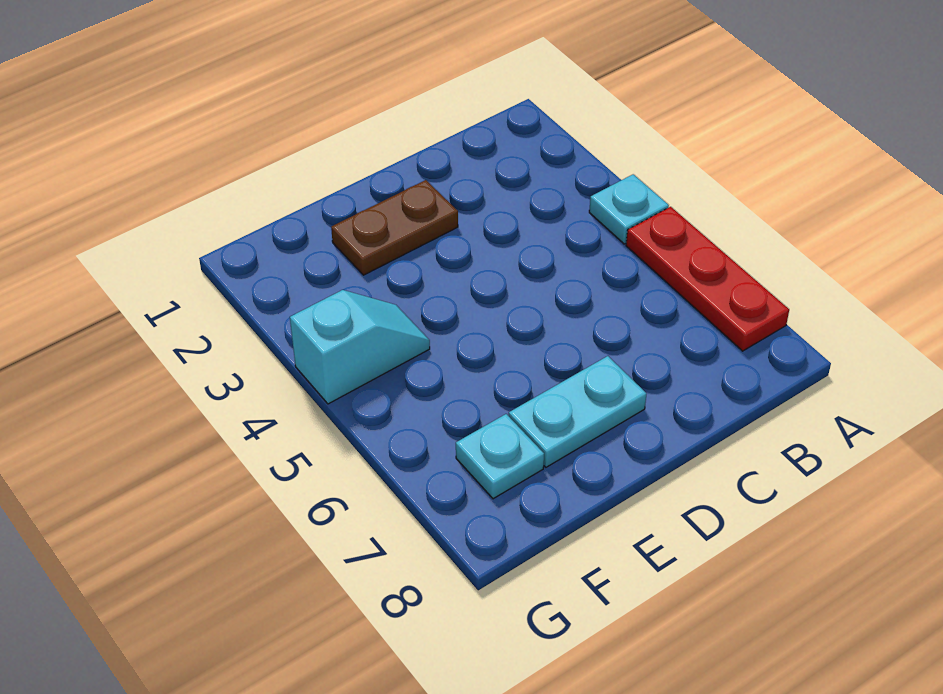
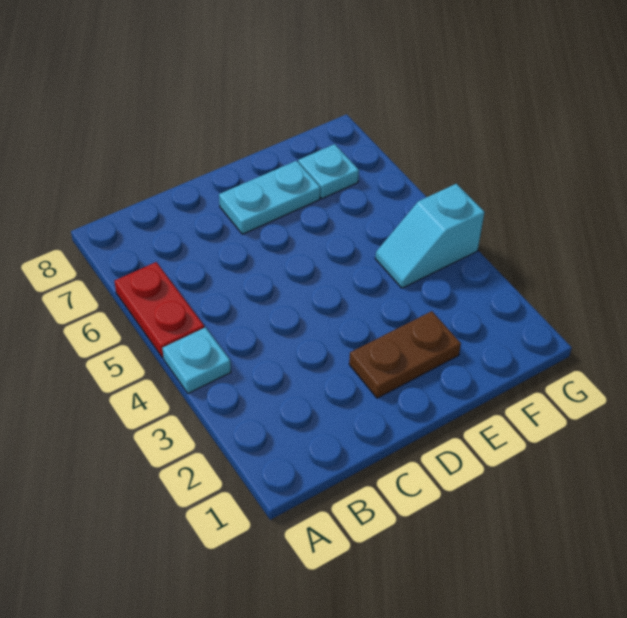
red plate A5:A7 level 1 -> red plate A5:A6 level 1

